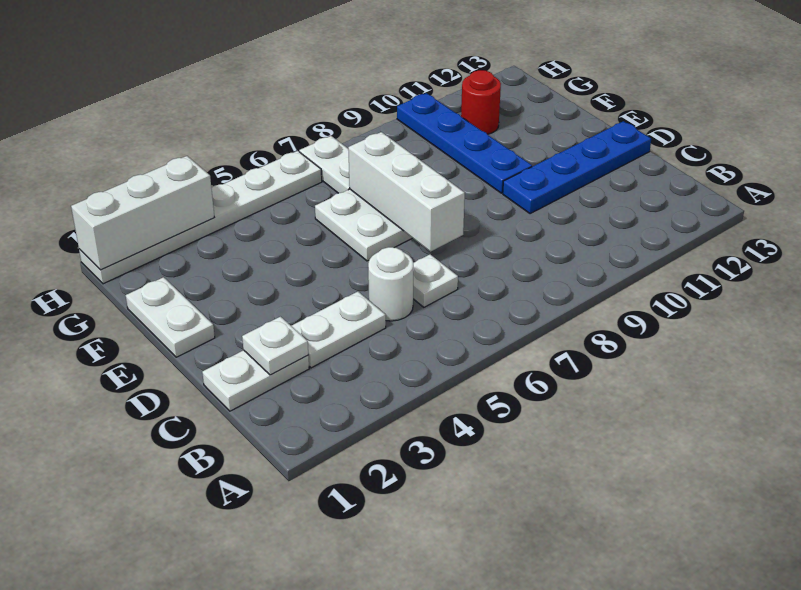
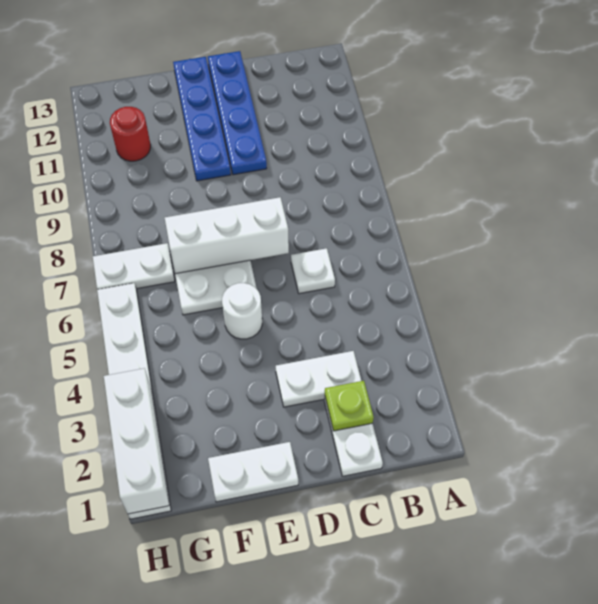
white plate C2 level 2 -> lime plate C2 level 2
white plate C3:C4 level 1 -> white plate C3:D3 level 1
white round brick C5 level 1 -> white round brick E5 level 1
blue plate E10:H10 level 1 -> blue plate E10:E13 level 1

